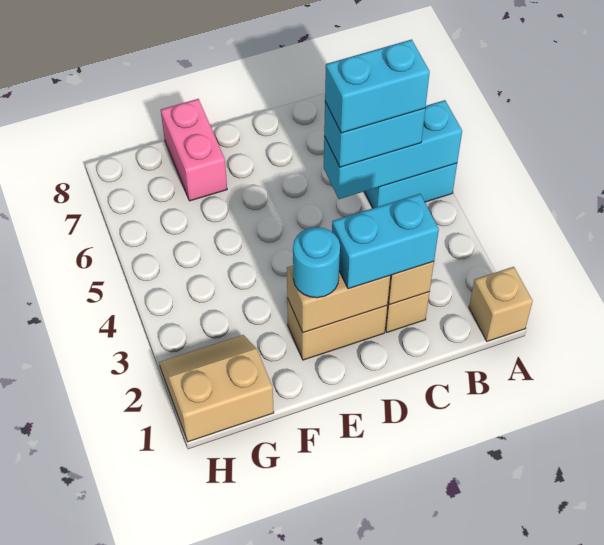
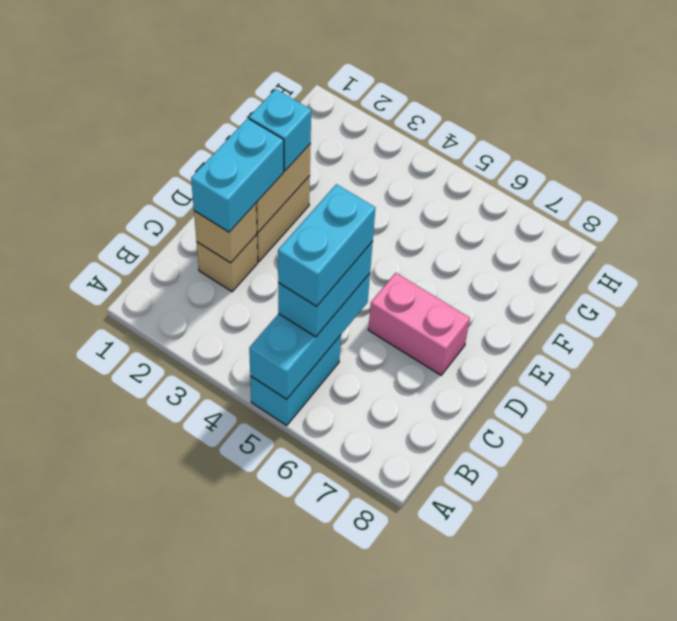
tan brick A1 level 1 -> none
cyan round brick E2 level 3 -> cyan brick E2 level 3
pink brick F7:F8 level 1 -> pink brick D6:D7 level 1
tan slope G1:H2 level 1 top 1 -> none

